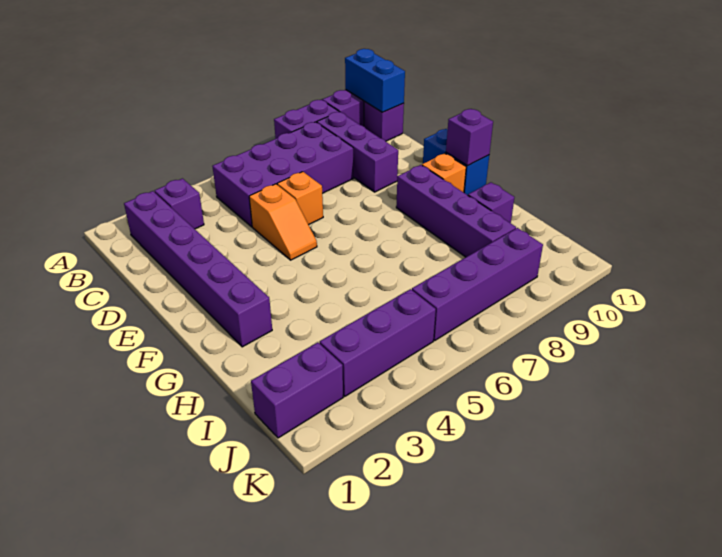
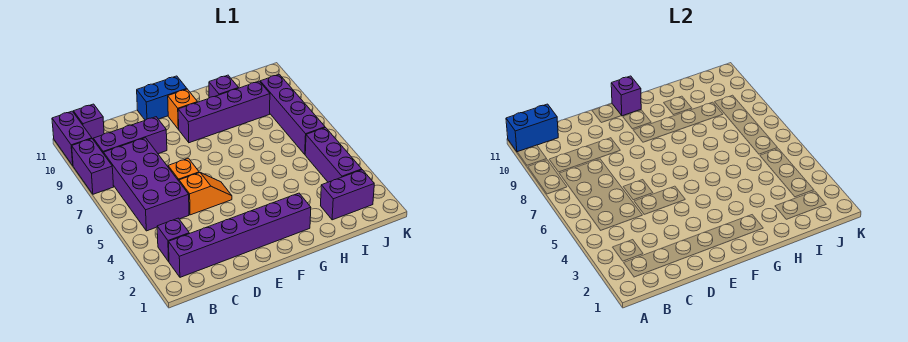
purple brick J1:J2 level 1 -> purple brick I2:J2 level 1

